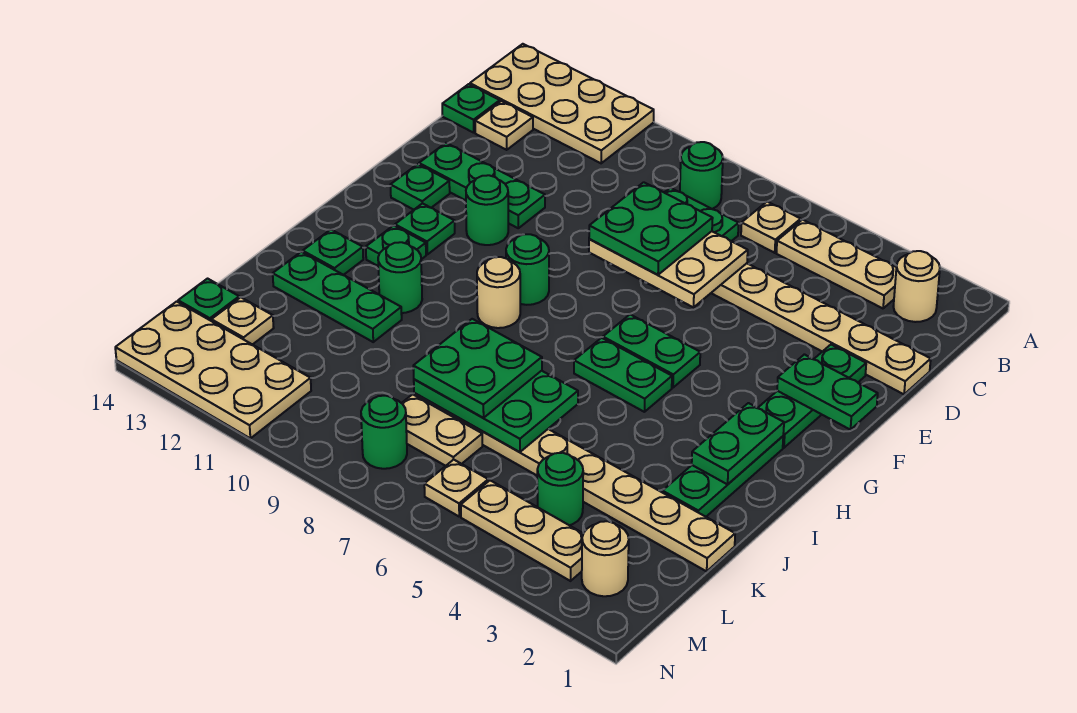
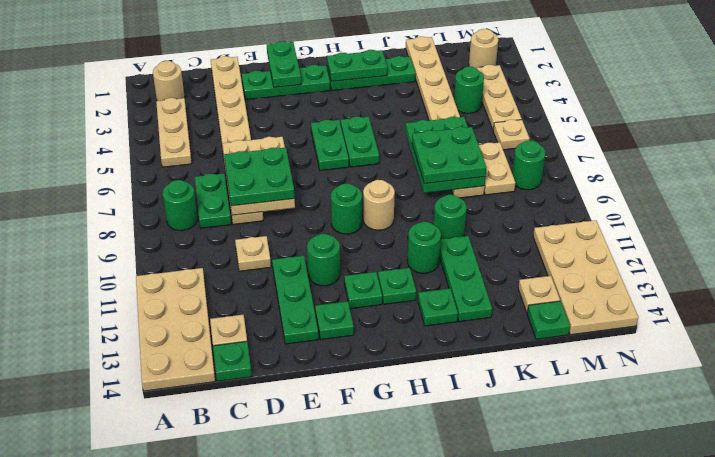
tan plate B6 level 1 -> tan plate D10 level 1
none -> green round brick J10 level 1

